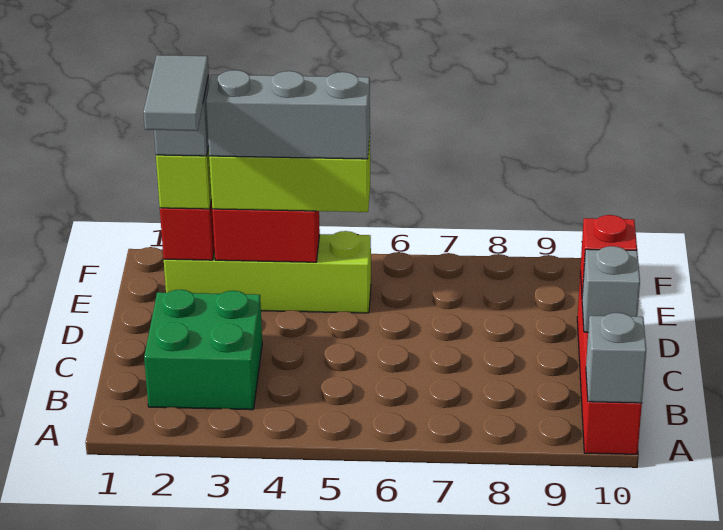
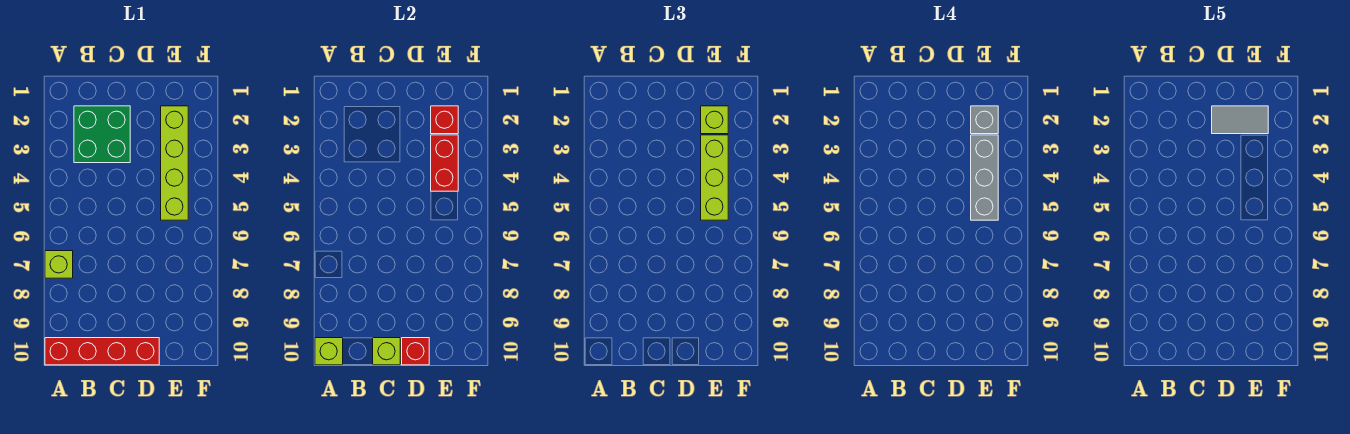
none -> lime brick A7 level 1
grey brick A10 level 2 -> lime brick A10 level 2
grey brick C10 level 2 -> lime brick C10 level 2

